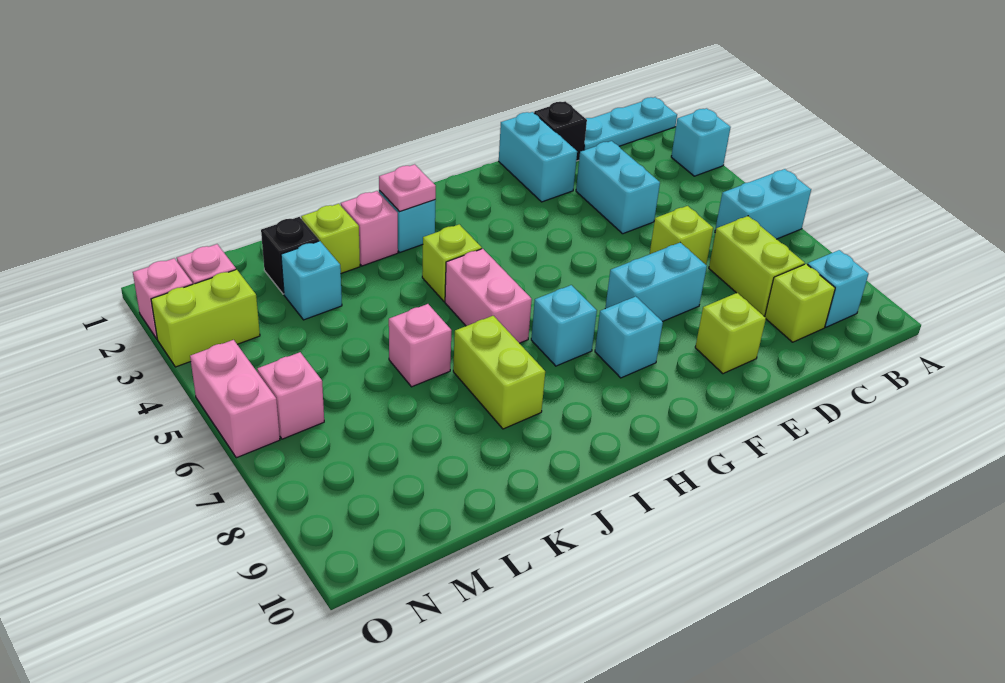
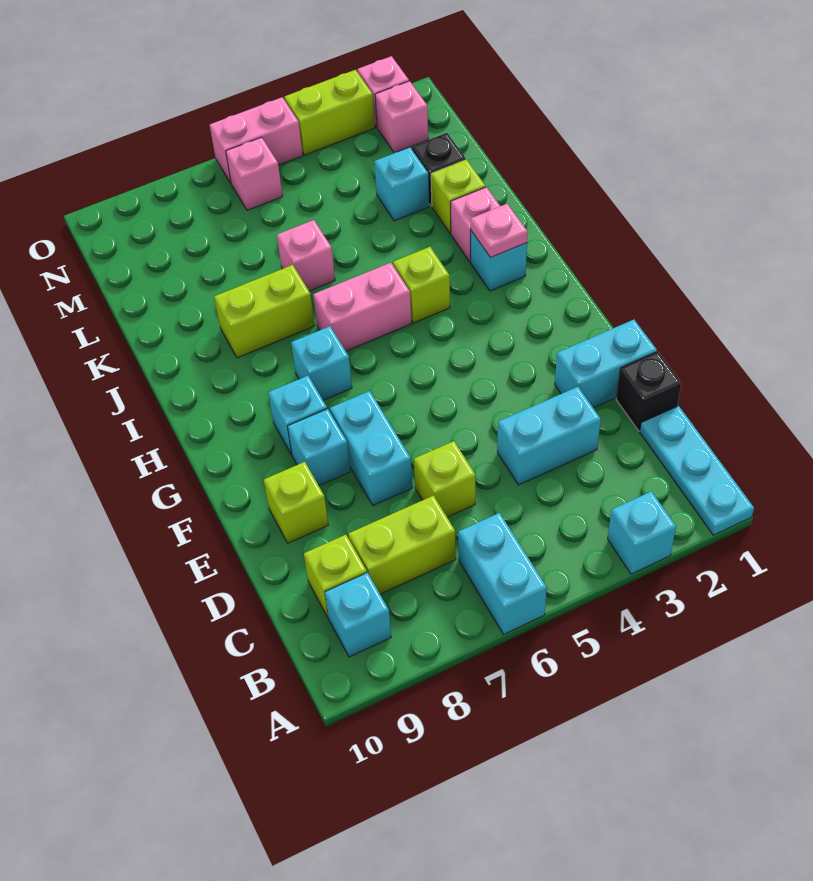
none -> cyan brick F8 level 1
lime brick N3:O3 level 1 -> lime brick O3:O4 level 1

